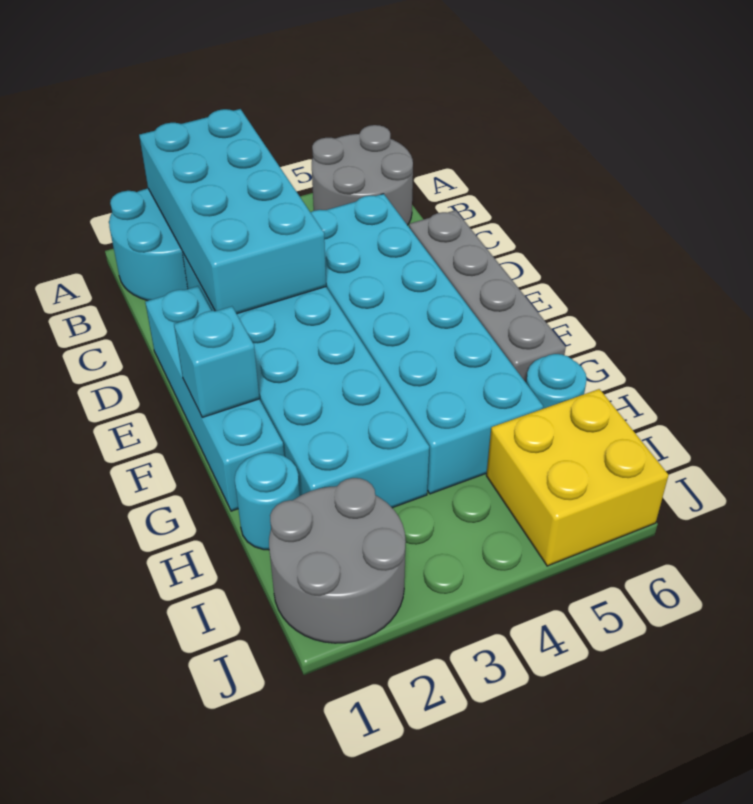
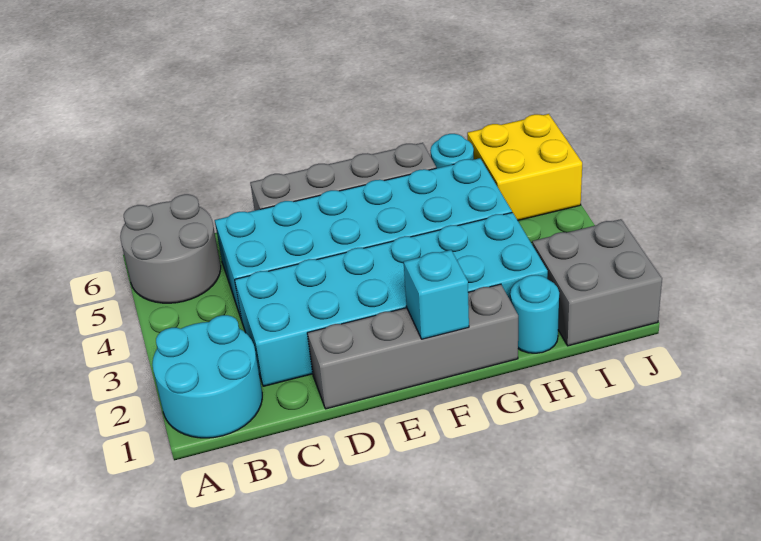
cyan brick A2:D3 level 2 -> none
cyan brick D1:G1 level 1 -> grey brick D1:G1 level 1
grey round brick I1:J2 level 1 -> grey brick I1:J2 level 1

